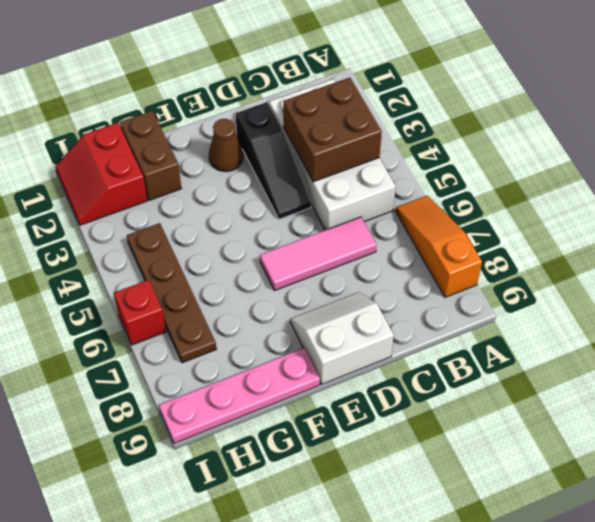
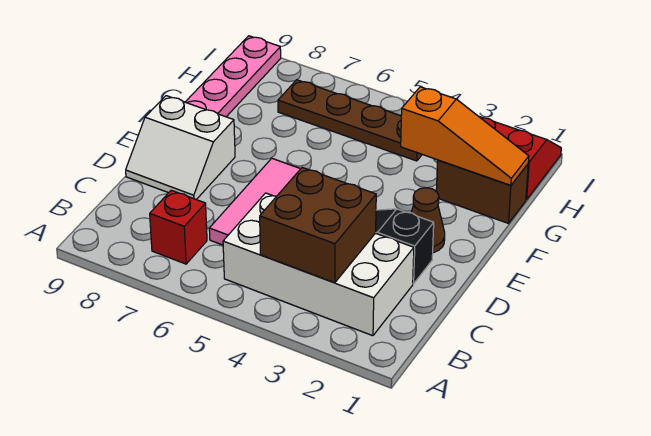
orange slope A6:A8 level 1 top 8 -> orange slope G1:G3 level 2 top 3
white slope D8:E9 level 1 top 9 -> white slope D8:E9 level 1 top E
red brick I6 level 1 -> red brick B7 level 1

